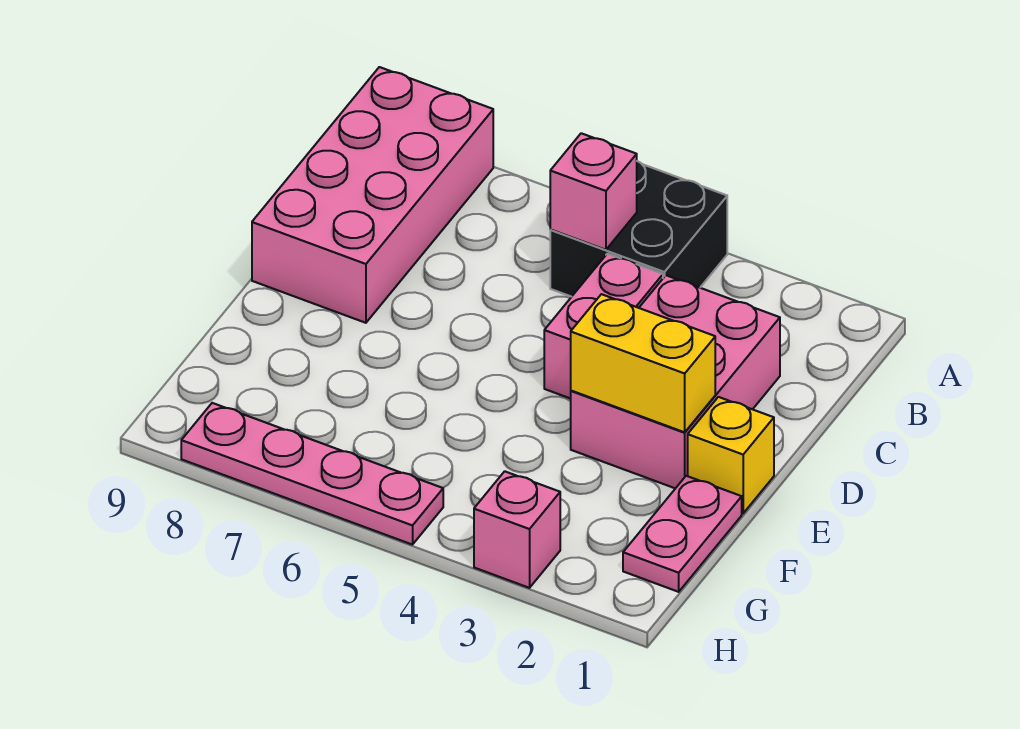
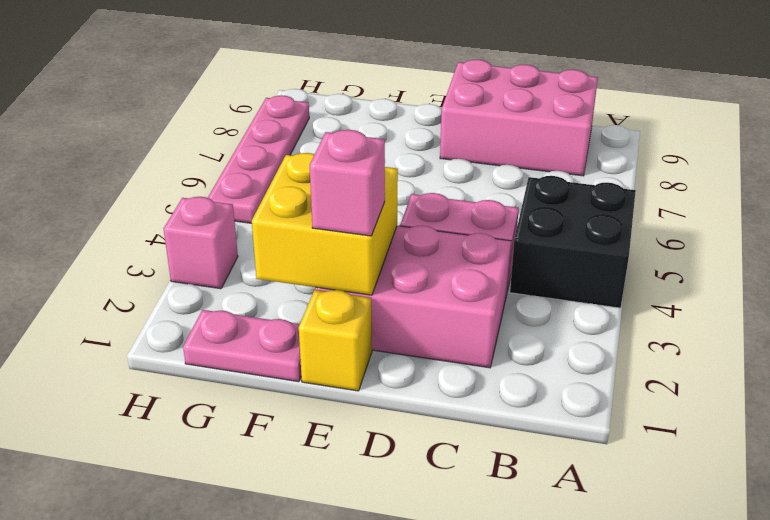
pink brick A8:D9 level 1 -> pink brick B8:D9 level 1
pink brick B5 level 2 -> pink brick E2 level 3
yellow brick E2:E3 level 2 -> yellow brick E2:F3 level 2

